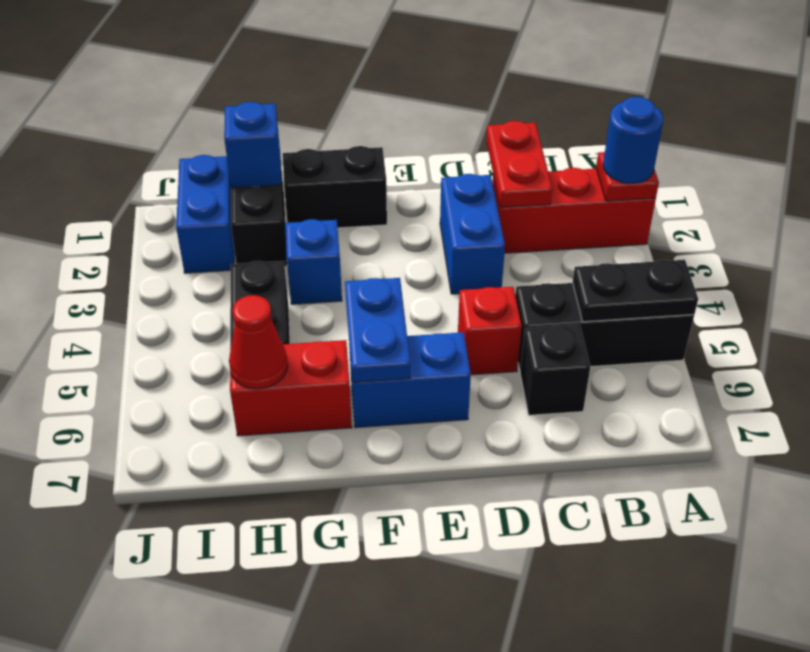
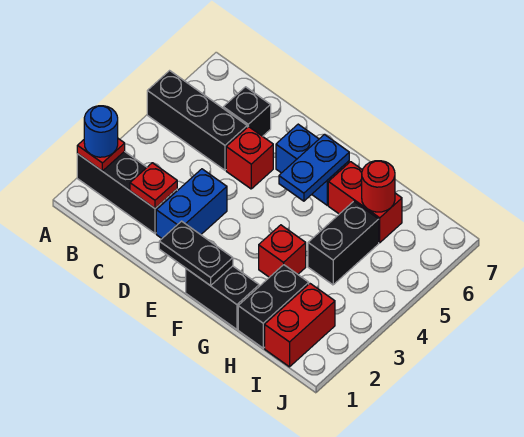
red brick A2:C2 level 1 -> black brick A2:C2 level 1
black plate A5:B5 level 2 -> black plate E1:F1 level 2
red plate C1:C2 level 2 -> red plate C2 level 2
blue brick G3 level 1 -> red brick G3 level 1
blue brick H1 level 2 -> none
red cone H6 level 2 -> red round brick H6 level 2
blue brick I1:I2 level 1 -> red brick I1:I2 level 1

